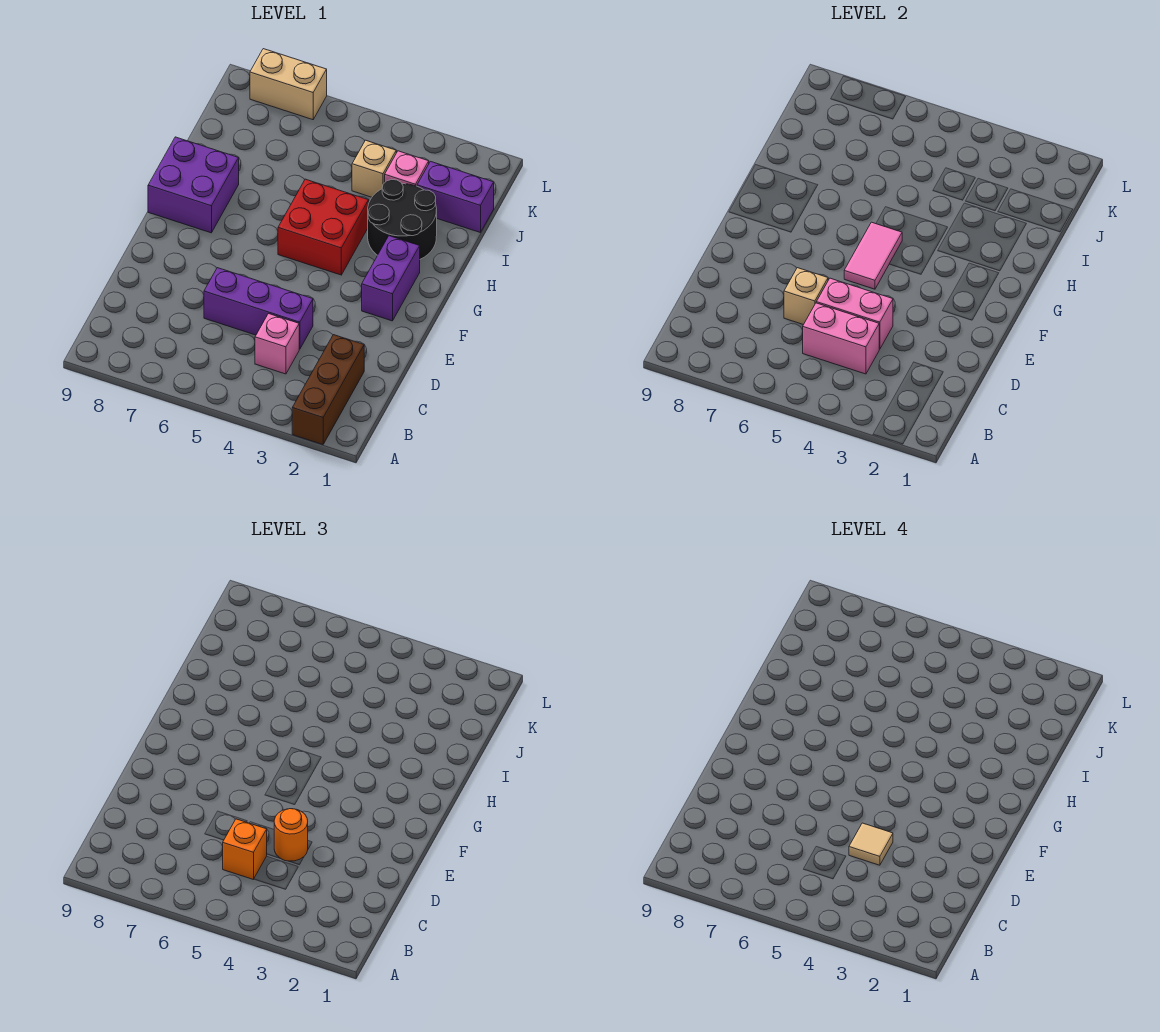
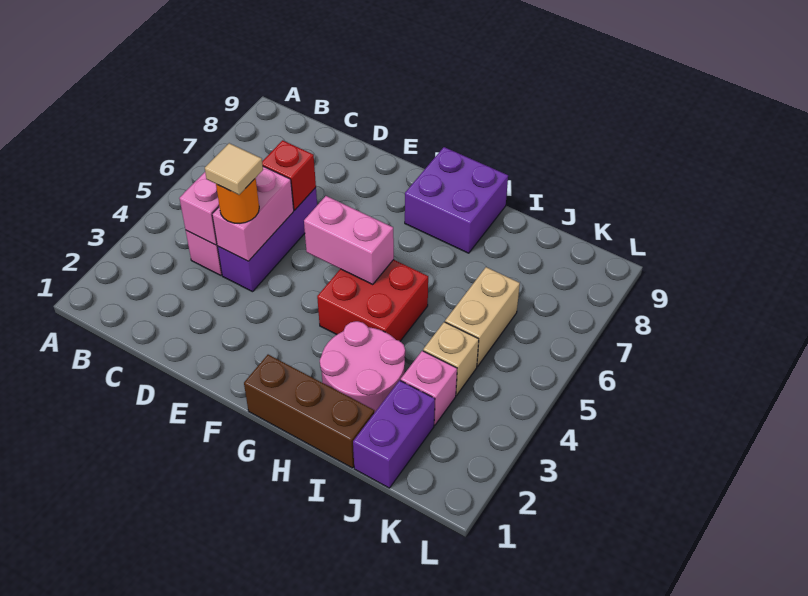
brown brick A2:C2 level 1 -> brown brick G1:I1 level 1
orange brick C5 level 3 -> none
tan brick D6 level 2 -> red brick D6 level 2
purple brick F2:G2 level 1 -> none
pink tile F5:G5 level 2 -> pink brick F5:G5 level 2
black round brick H2:I3 level 1 -> pink round brick H2:I3 level 1
tan brick L7:L8 level 1 -> tan brick J5:J6 level 1

